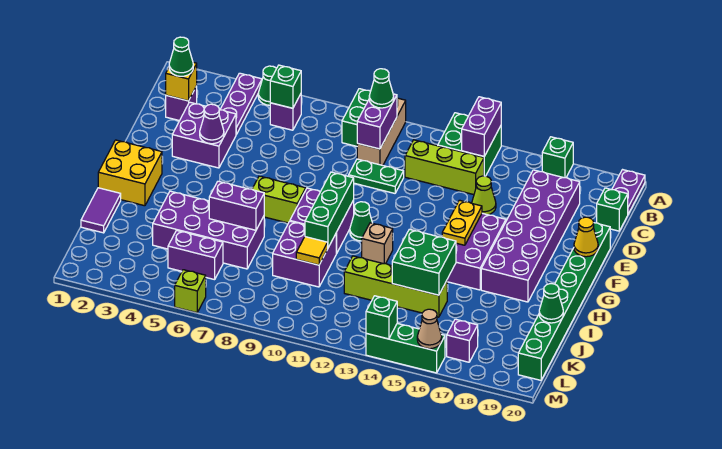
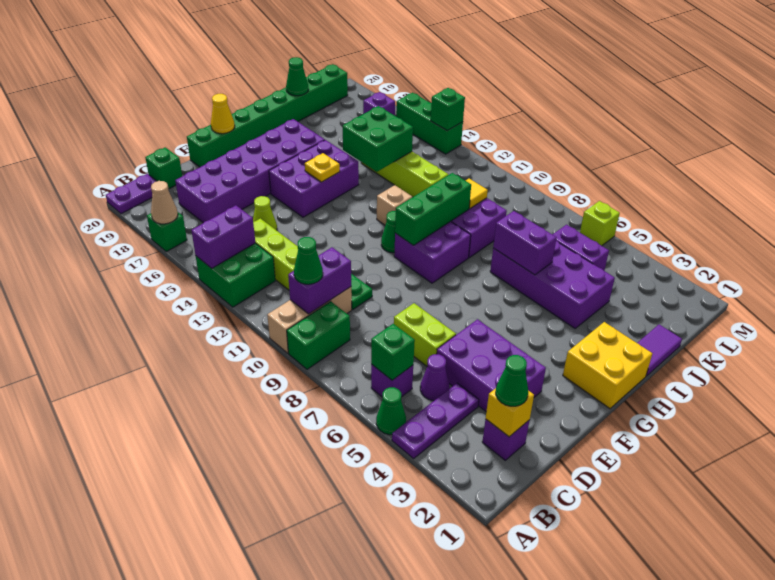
purple brick D3:E4 level 1 -> purple brick D3:E5 level 1
purple cone E4 level 2 -> purple cone C5 level 1
yellow plate F15:G15 level 2 -> yellow plate G15 level 2
lime brick G7:G8 level 1 -> lime brick D6:D7 level 1
tan cone M16 level 2 -> tan cone A17 level 2

